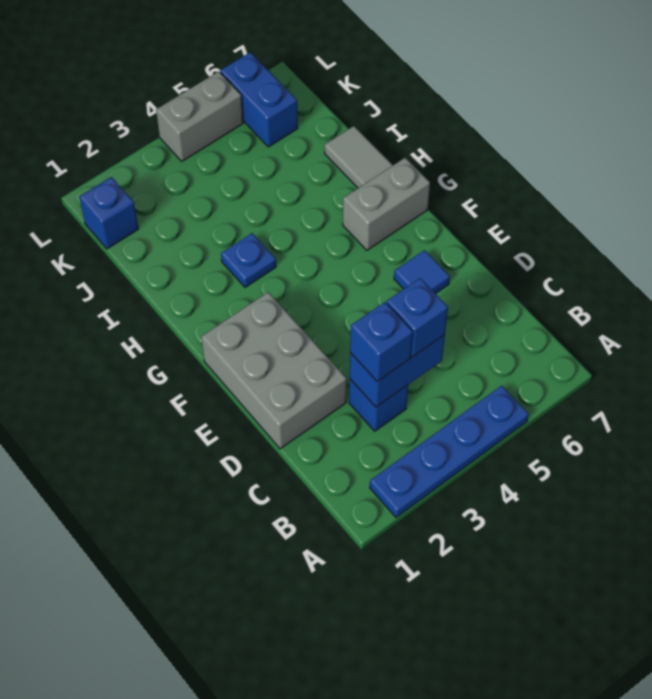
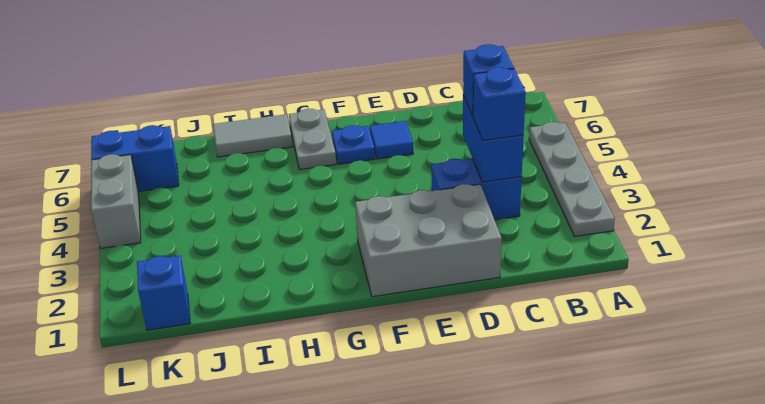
blue plate A2:A5 level 1 -> grey plate A2:A5 level 1
blue brick C3 level 1 -> blue brick C3:D3 level 1
grey brick G6:G7 level 1 -> grey plate G6:G7 level 1
blue plate H3 level 1 -> blue plate F6 level 1

